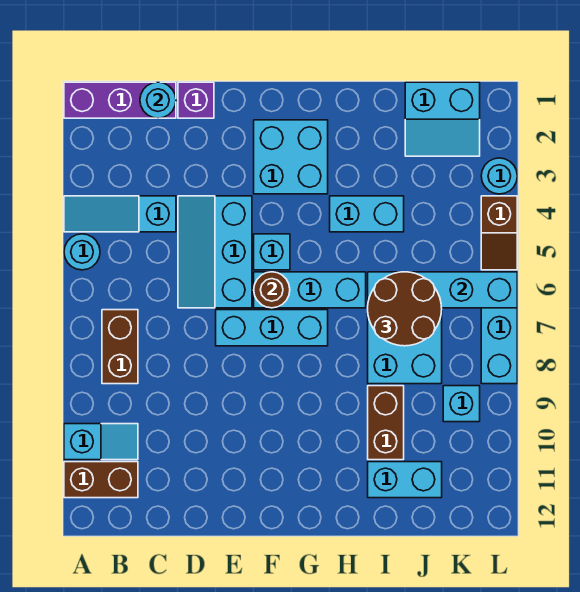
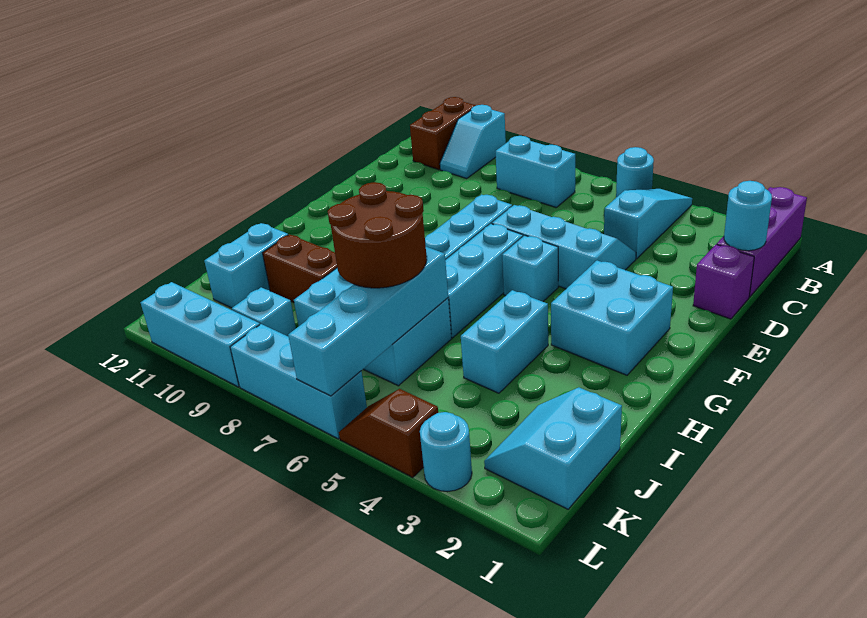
brown brick B7:B8 level 1 -> cyan brick B7:B8 level 1
brown round brick F6 level 2 -> none
none -> cyan brick L9:L11 level 1

